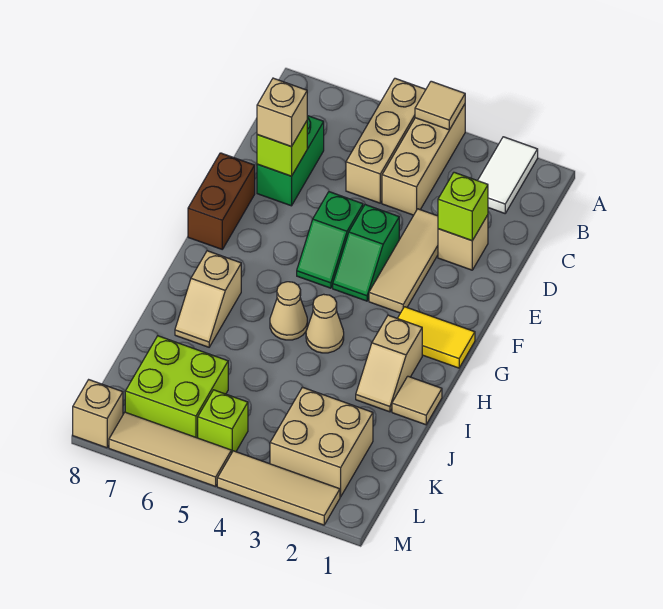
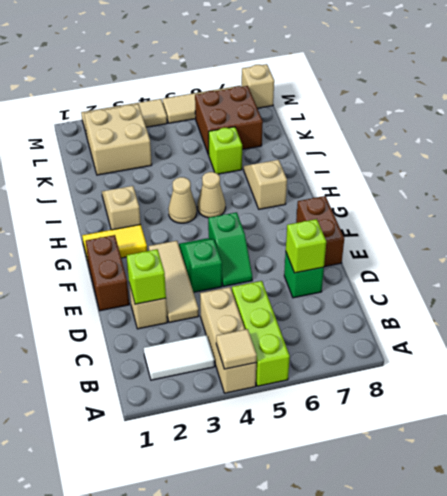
white tile A2:B2 level 1 -> white tile B2:B3 level 1
tan brick A5:C5 level 1 -> lime brick A5:C5 level 1
green brick C7:D7 level 1 -> green brick D7 level 1
tan brick D7 level 3 -> none
none -> brown brick E1:F1 level 1
green slope E5:F5 level 1 top E -> green slope E5:F5 level 1 top F
tan tile I1 level 1 -> none
lime brick K6:L7 level 1 -> brown brick K6:L7 level 1
lime brick L5 level 1 -> lime brick J6 level 1

